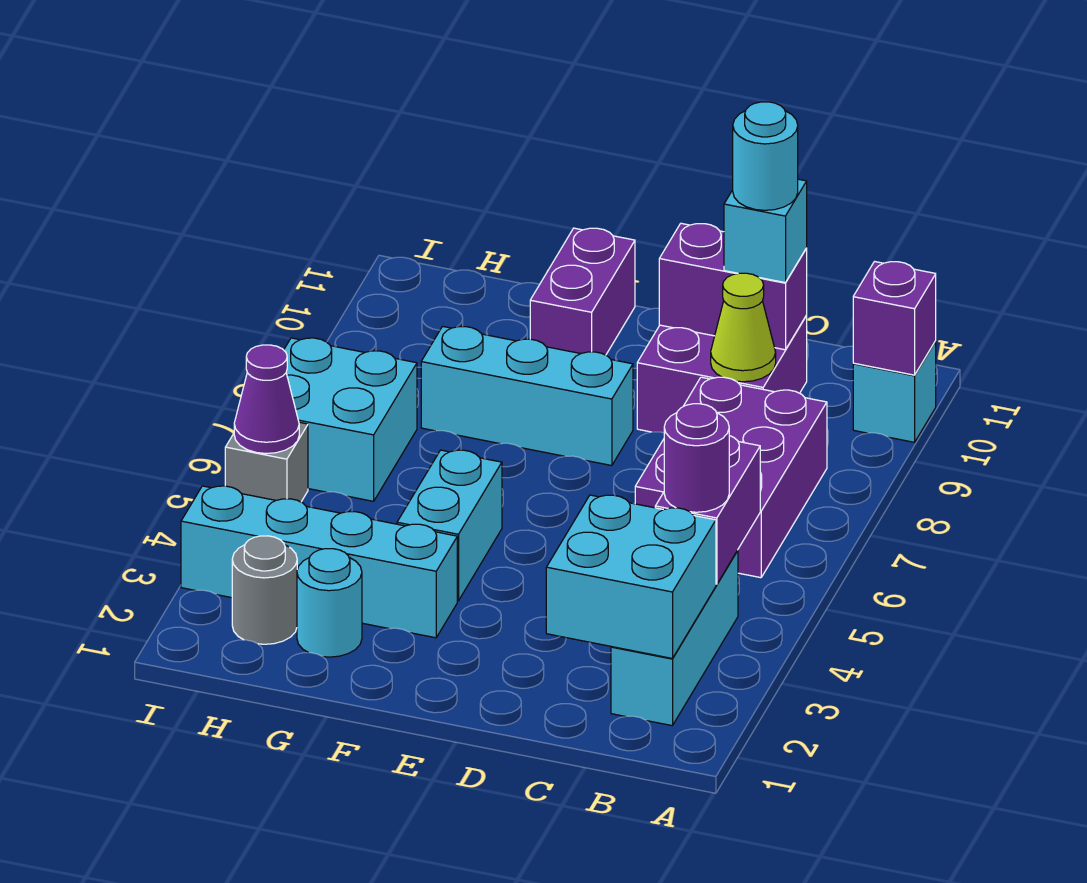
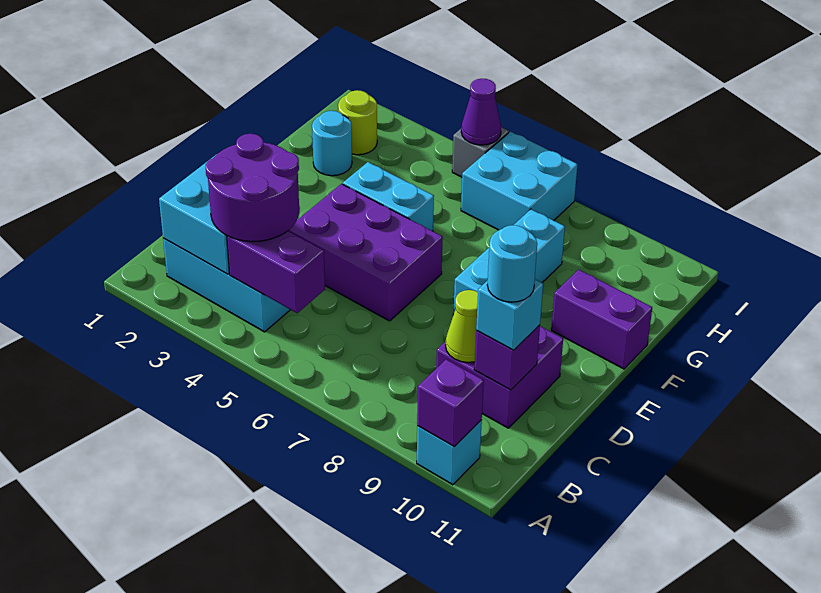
purple round brick B4 level 3 -> purple round brick B3:C4 level 3
purple brick B6:C8 level 1 -> purple brick D4:E6 level 1
purple brick C10:D10 level 2 -> purple brick C10 level 2
cyan brick F3:I3 level 1 -> none
grey round brick H2 level 1 -> lime round brick H2 level 1

